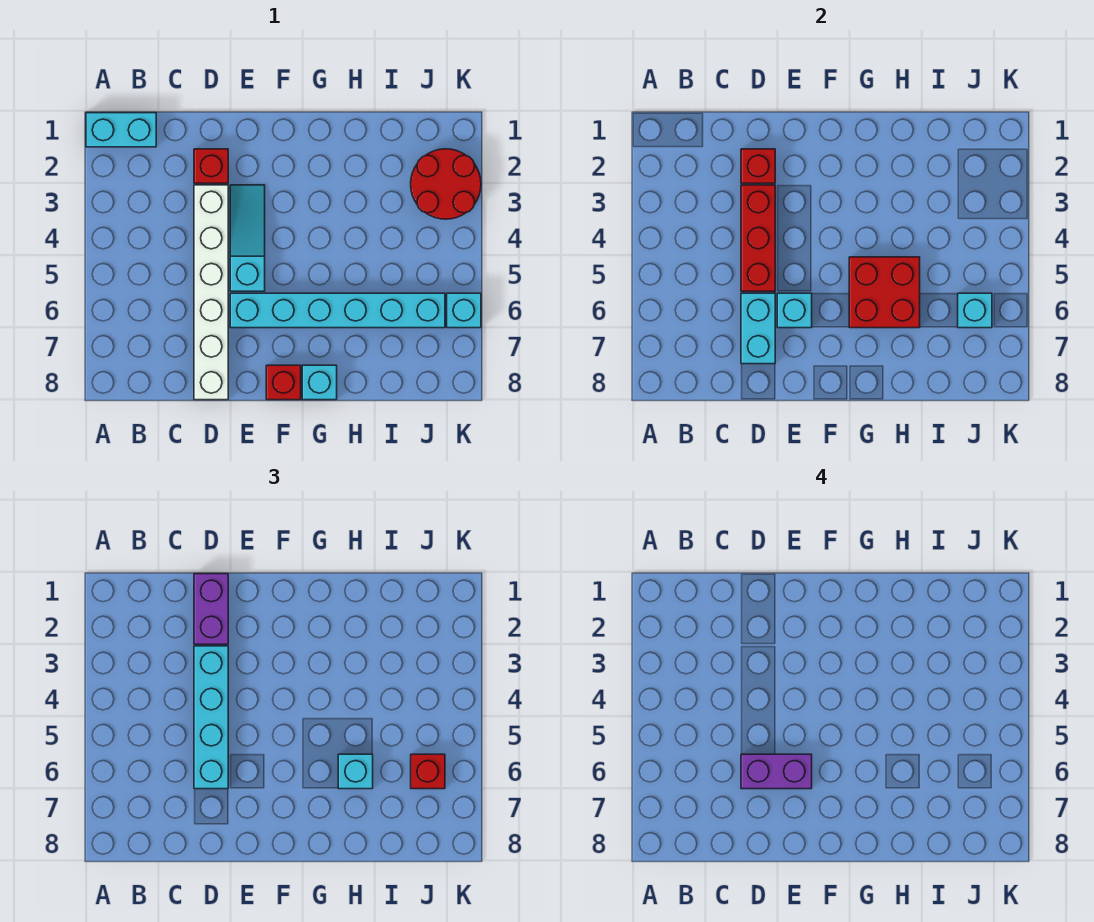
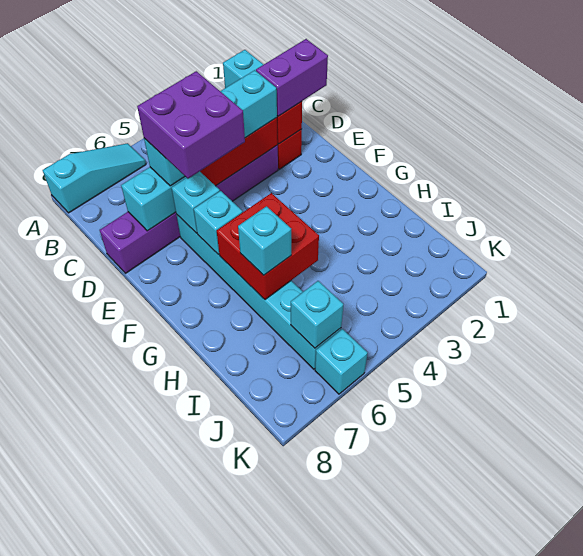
white brick D3:D8 level 1 -> purple brick D3:D8 level 1
purple brick D6:E6 level 4 -> purple brick D5:E6 level 4
cyan slope E3:E5 level 1 top 5 -> cyan slope A6:A8 level 1 top 8
red brick F8 level 1 -> none
cyan brick G8 level 1 -> cyan brick F6 level 2
red round brick J2:K3 level 1 -> none
red brick J6 level 3 -> none

